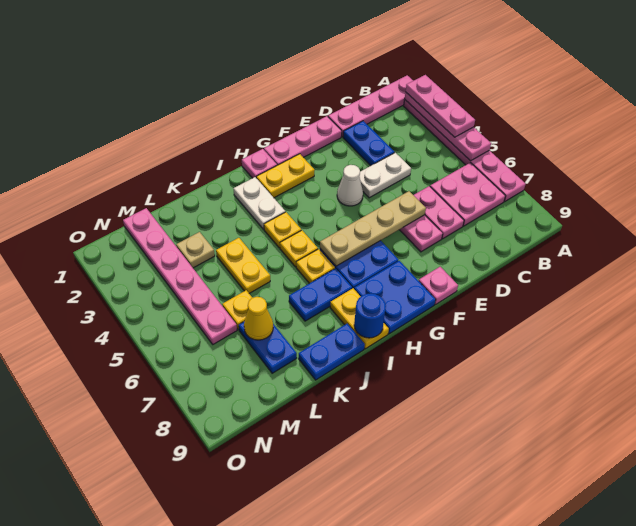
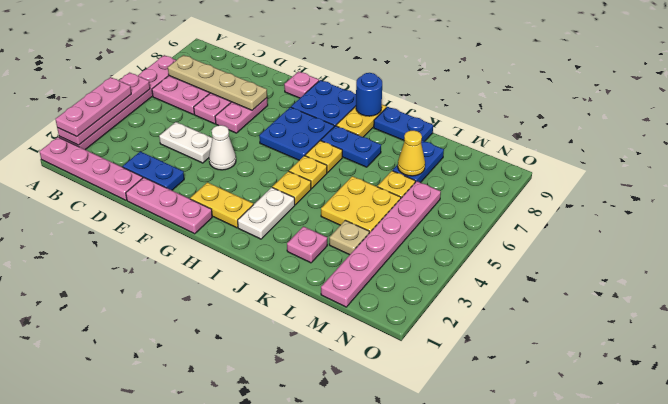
blue plate D2:D3 level 1 -> blue plate D2:E2 level 1
tan plate E6:H6 level 2 -> tan plate B7:E7 level 2
pink plate H1 level 1 -> pink plate K2 level 1
yellow plate K4:K5 level 1 -> yellow plate K4:L5 level 1

